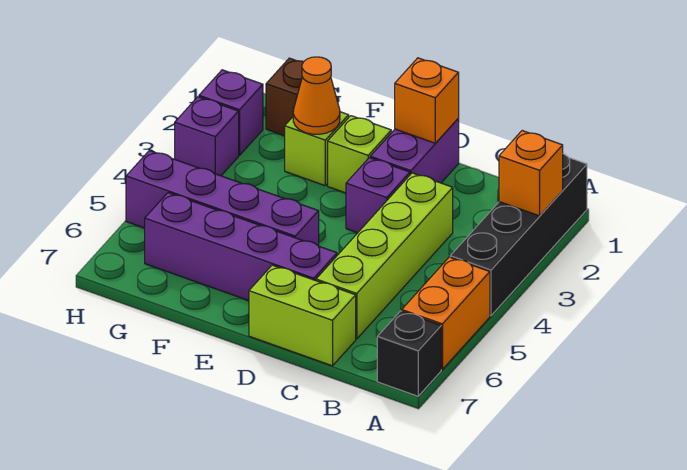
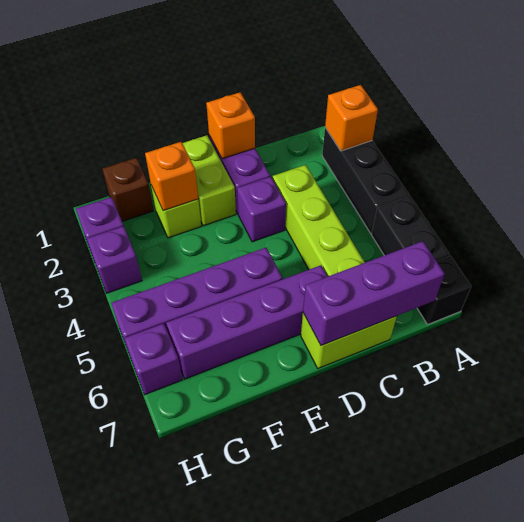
black brick A1:A4 level 1 -> black brick A2:A4 level 1
orange brick A5:A6 level 1 -> black brick A5:A6 level 1
none -> purple brick B7:D7 level 2
lime brick E2 level 1 -> lime brick E1:E2 level 1
orange cone F2 level 2 -> orange brick F2 level 2
none -> purple brick H6 level 1

